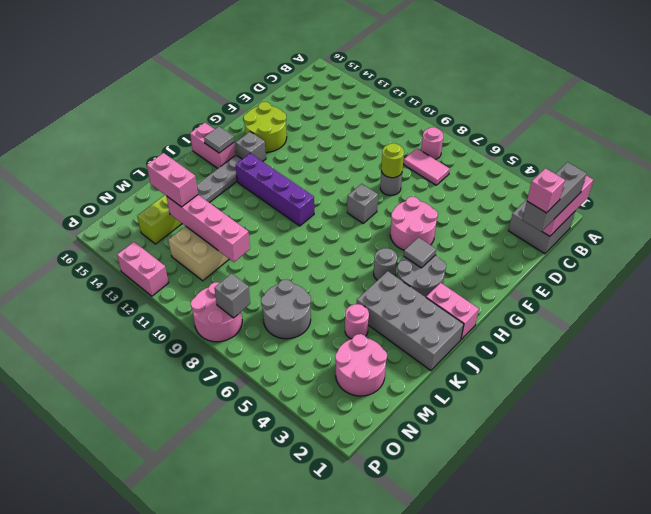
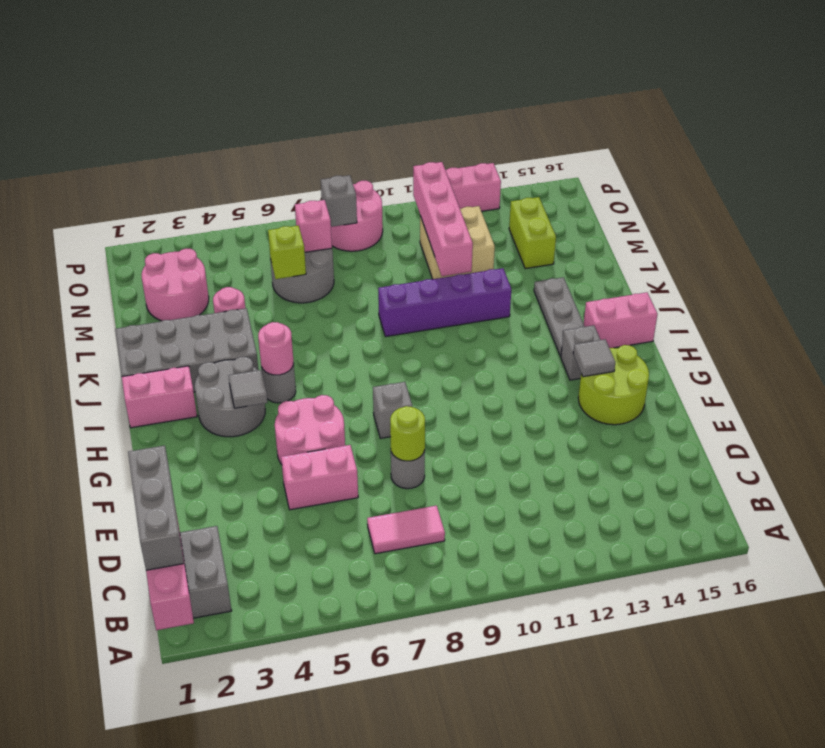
pink round brick B8 level 1 -> pink round brick I5 level 2
pink brick D1 level 4 -> pink brick N7 level 2
purple brick I10:I13 level 1 -> purple brick K9:K12 level 1
grey tile I15 level 2 -> grey tile G14 level 2
none -> lime brick M6 level 2
pink brick M10:M13 level 2 -> pink brick L11:O11 level 2
pink brick M13:M14 level 3 -> pink brick E5:E6 level 1

